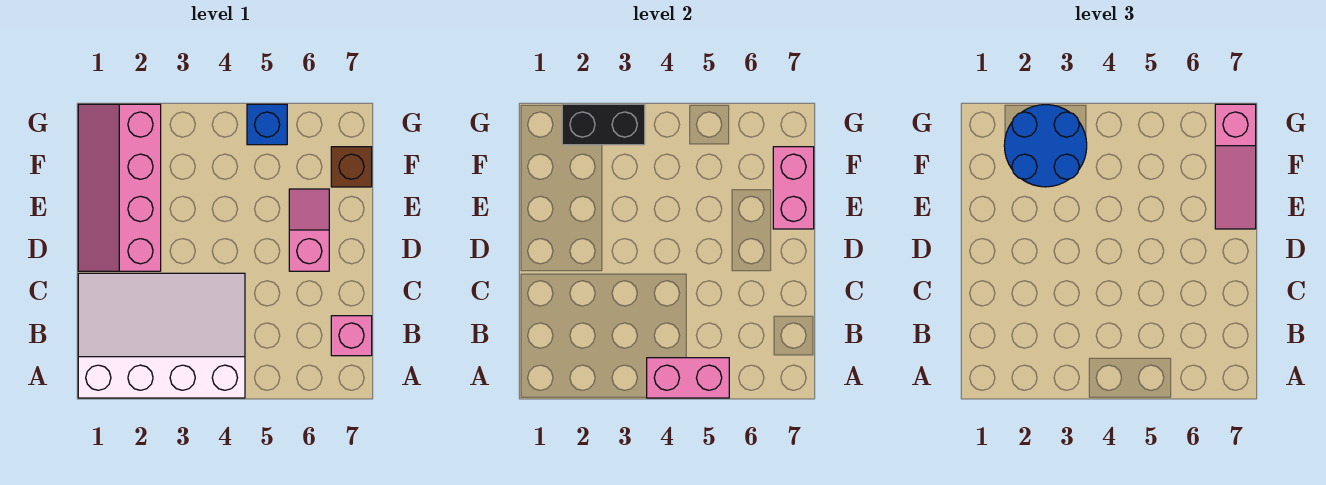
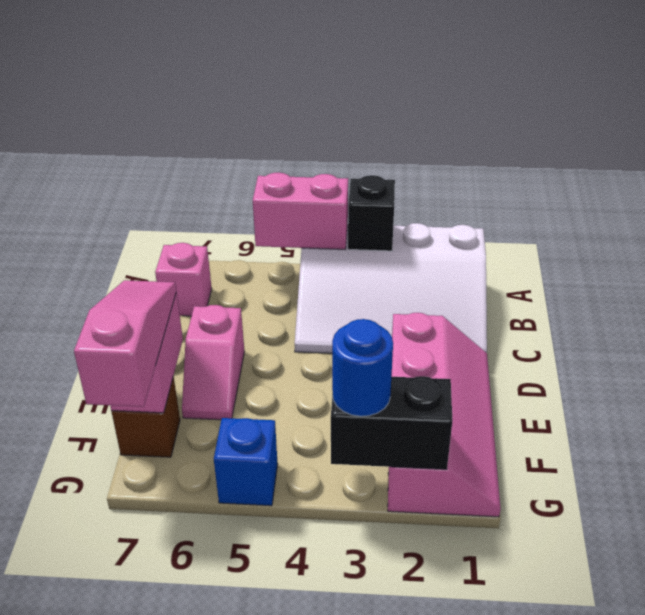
none -> black brick A3 level 2
blue round brick F2:G3 level 3 -> blue round brick G3 level 3

